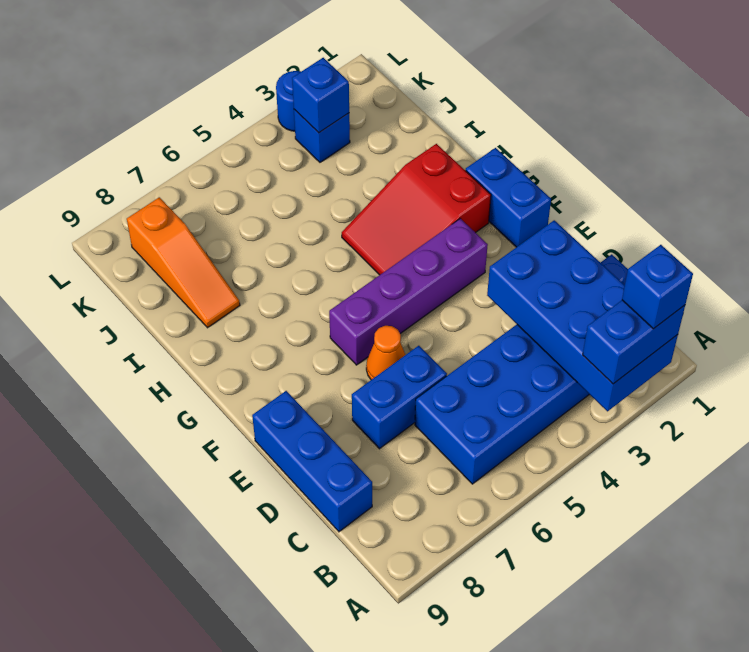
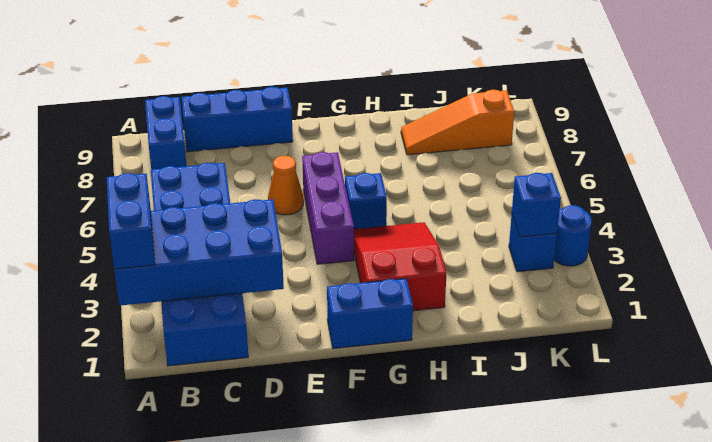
blue brick A2 level 4 -> blue brick G5 level 1
blue brick D6:D7 level 1 -> blue brick B8:B9 level 1
purple brick F3:F6 level 1 -> purple brick F4:F6 level 1

